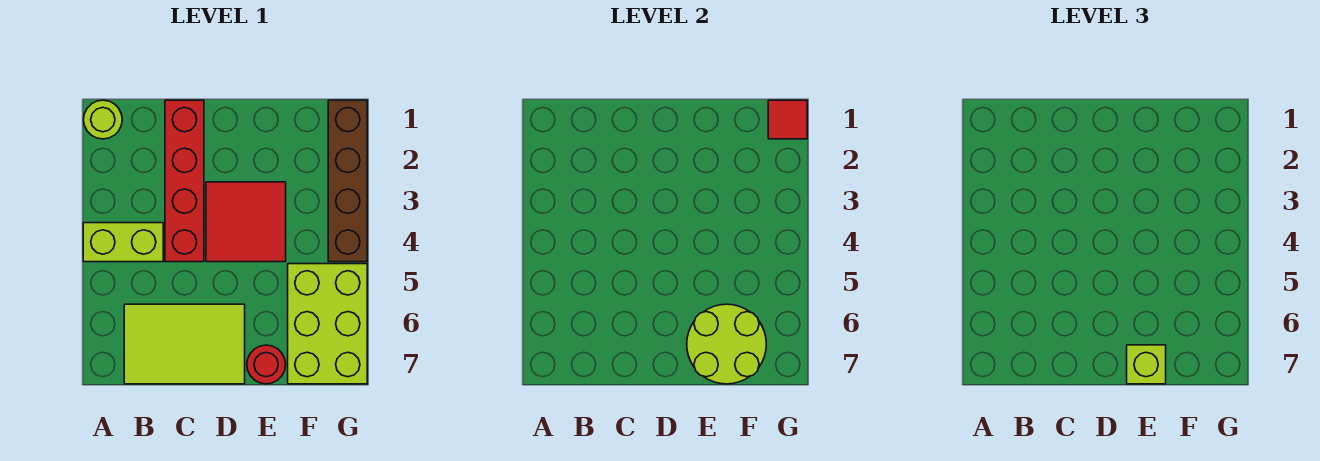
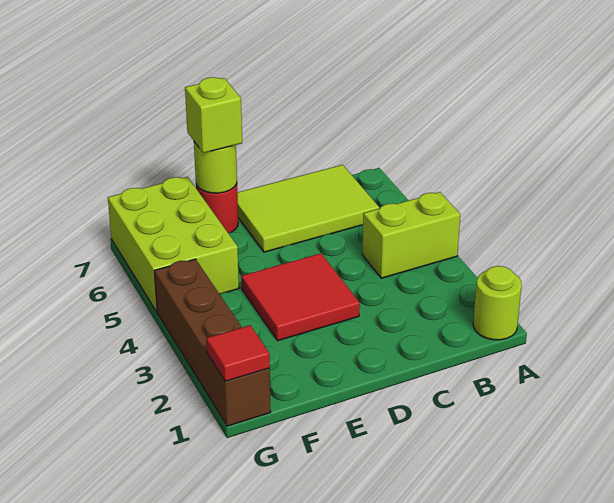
red brick C1:C4 level 1 -> none
lime round brick E6:F7 level 2 -> lime round brick E7 level 2

